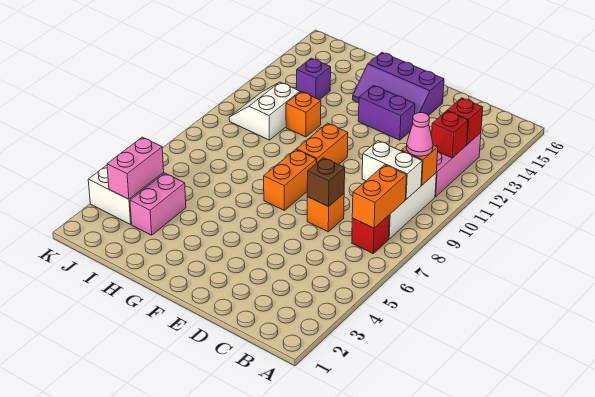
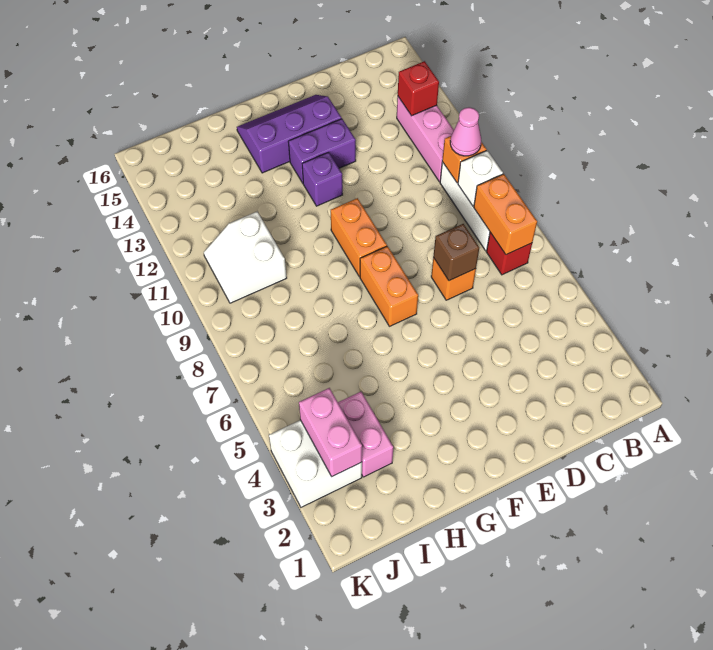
white brick B9:C9 level 2 -> white brick B9 level 2
red brick B12 level 2 -> none
purple slope E14:G15 level 1 top 15 -> purple slope E14:G15 level 1 top 14
orange brick H11 level 1 -> none
purple brick I13 level 1 -> purple brick F12 level 1

